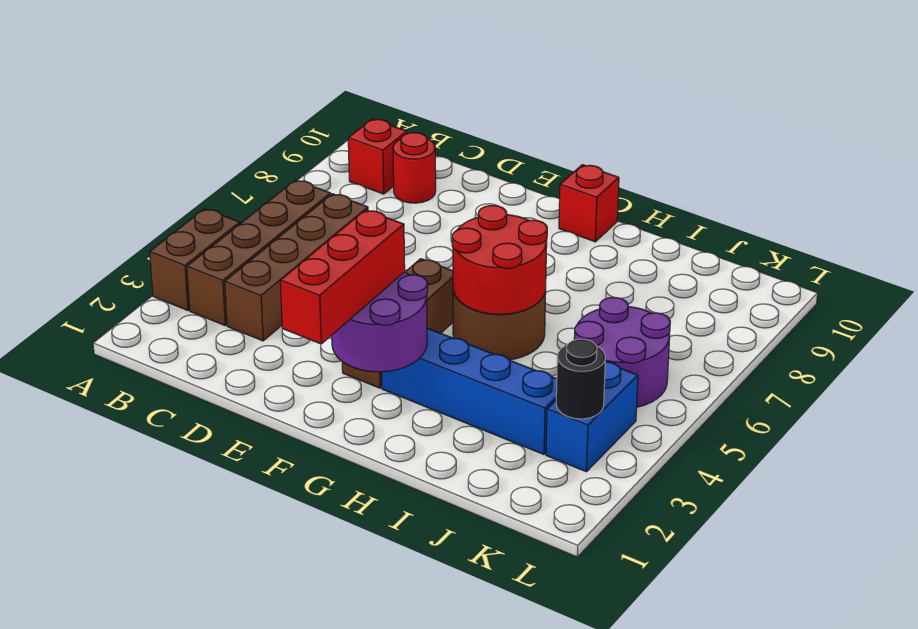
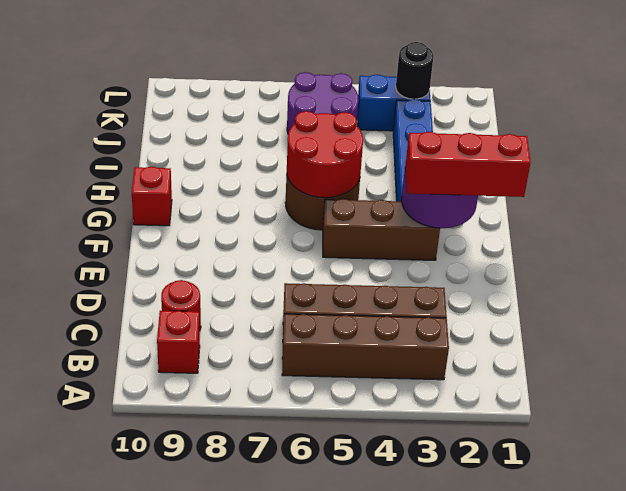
brown brick A3:A4 level 1 -> none

